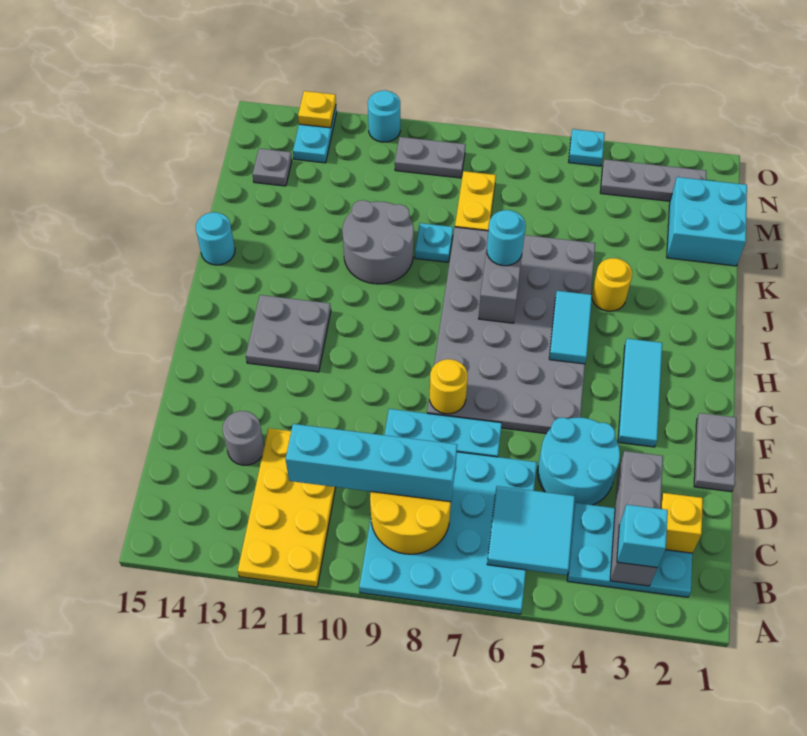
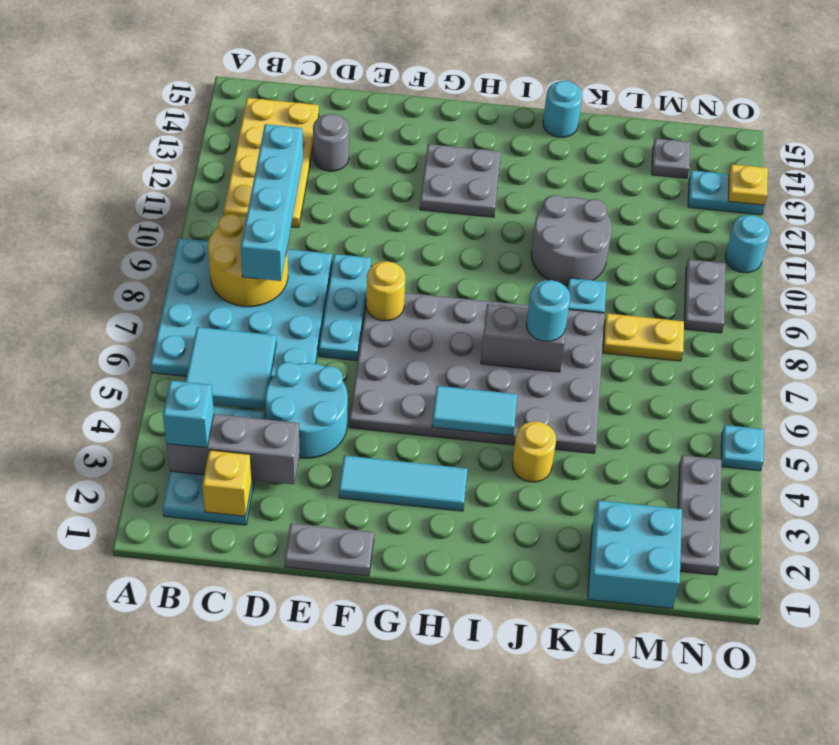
yellow plate A11:D12 level 1 -> yellow plate B11:C14 level 1

